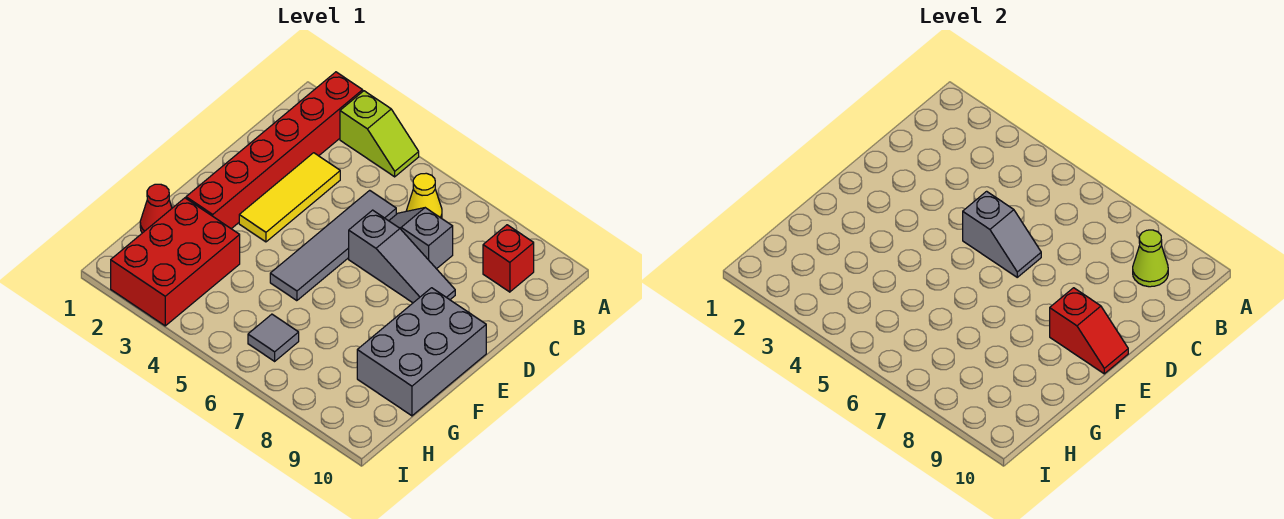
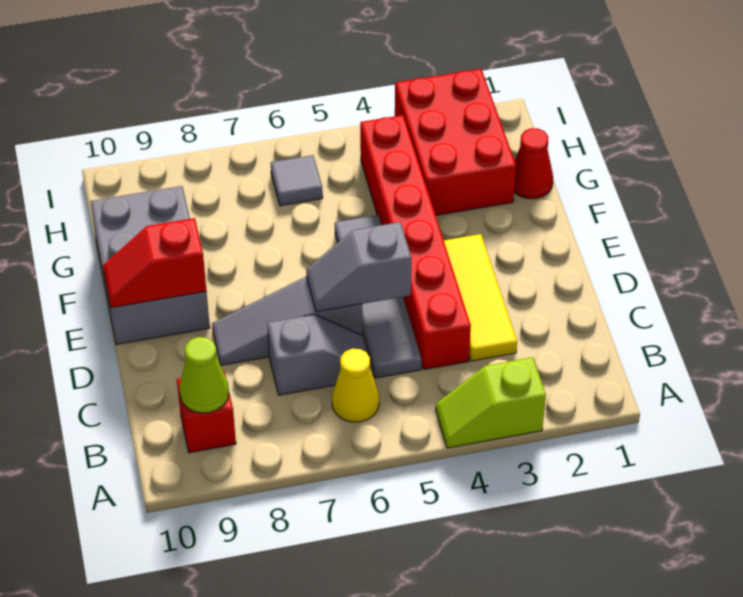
red brick A2:F2 level 1 -> red brick C4:H4 level 1

